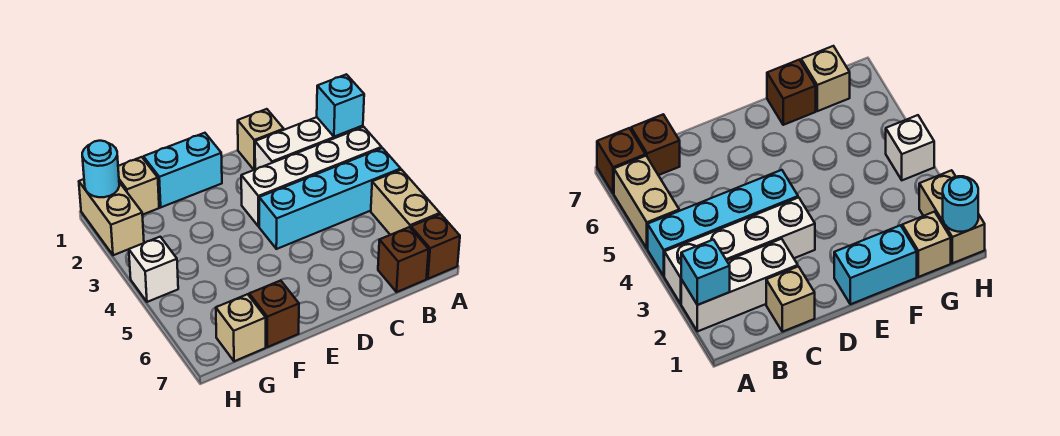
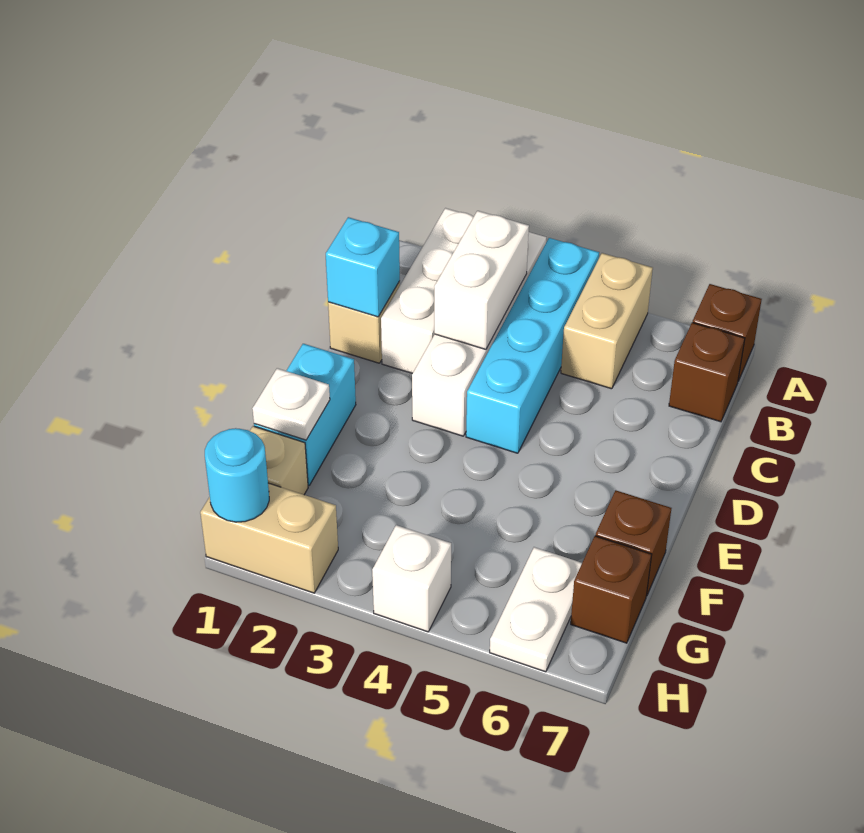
cyan brick A2 level 2 -> cyan brick C1 level 2
tan brick A5:A6 level 1 -> tan brick A5:B5 level 1
none -> white brick B3:C3 level 2
none -> white plate F1 level 2
none -> white plate G6:H6 level 1
tan brick G7 level 1 -> brown brick G7 level 1

